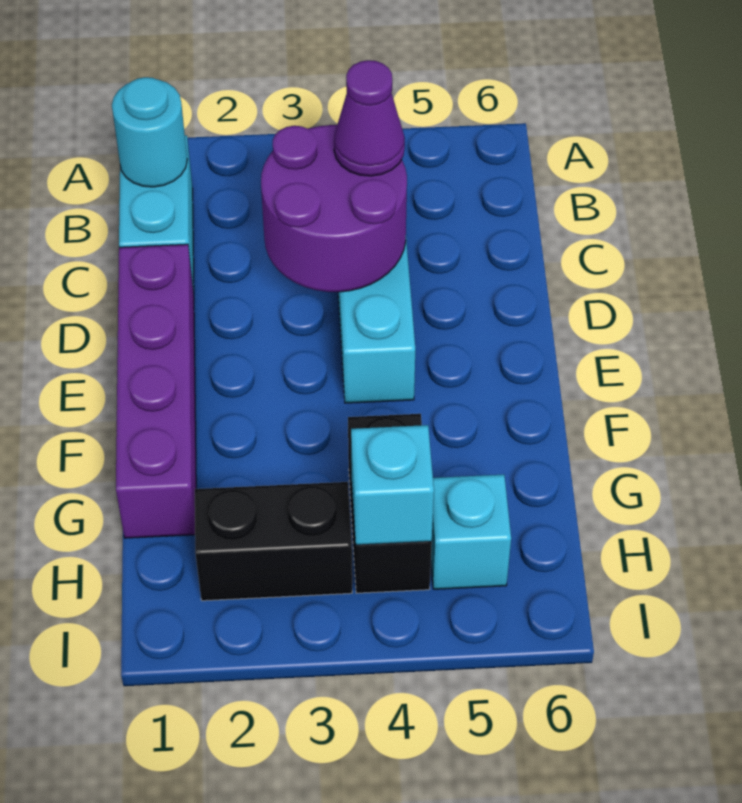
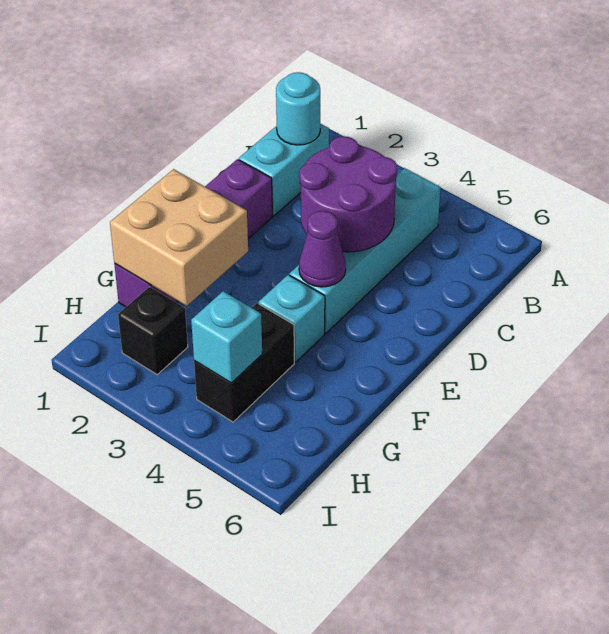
purple cone C4 level 3 -> purple cone E4 level 2
none -> tan brick F1:G2 level 2
black brick H2:H3 level 1 -> black brick H2 level 1
cyan brick H5 level 1 -> cyan brick F4 level 1

